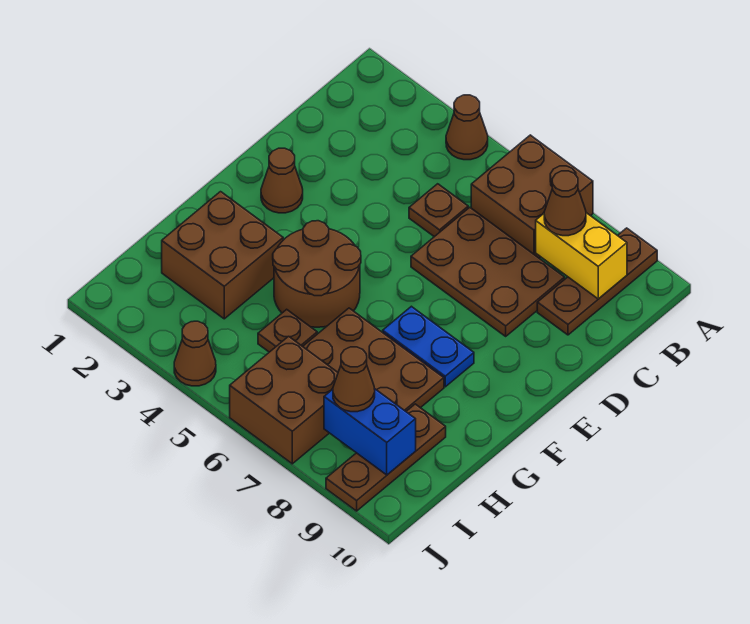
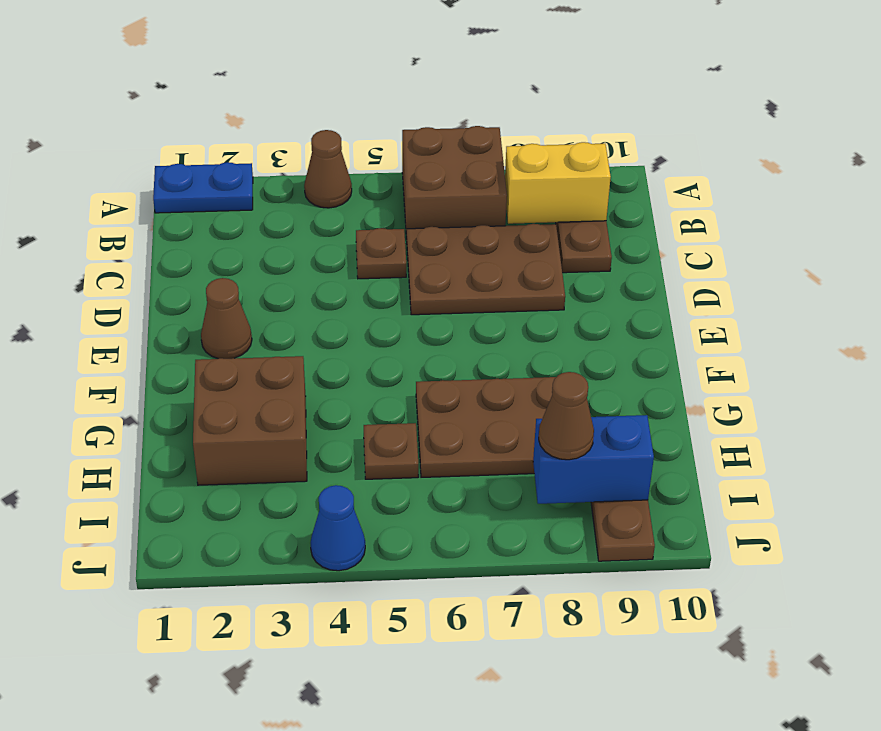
brown cone B8 level 3 -> none
brown round brick F4:G5 level 1 -> none
blue plate F7:F8 level 1 -> blue plate A1:A2 level 1
brown brick I6:J7 level 1 -> none
brown cone J4 level 1 -> blue cone J4 level 1

